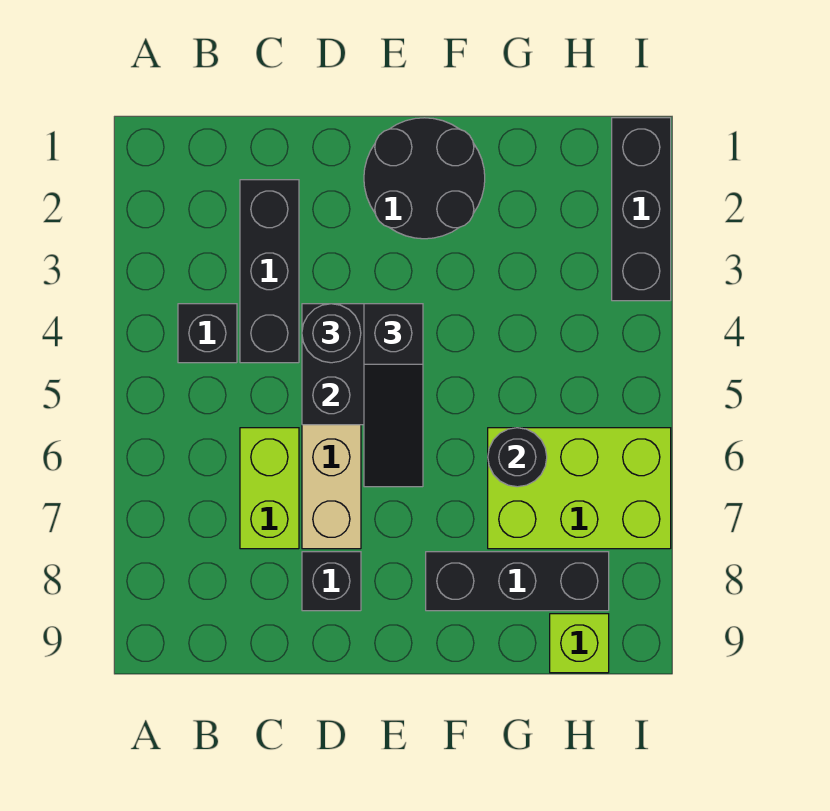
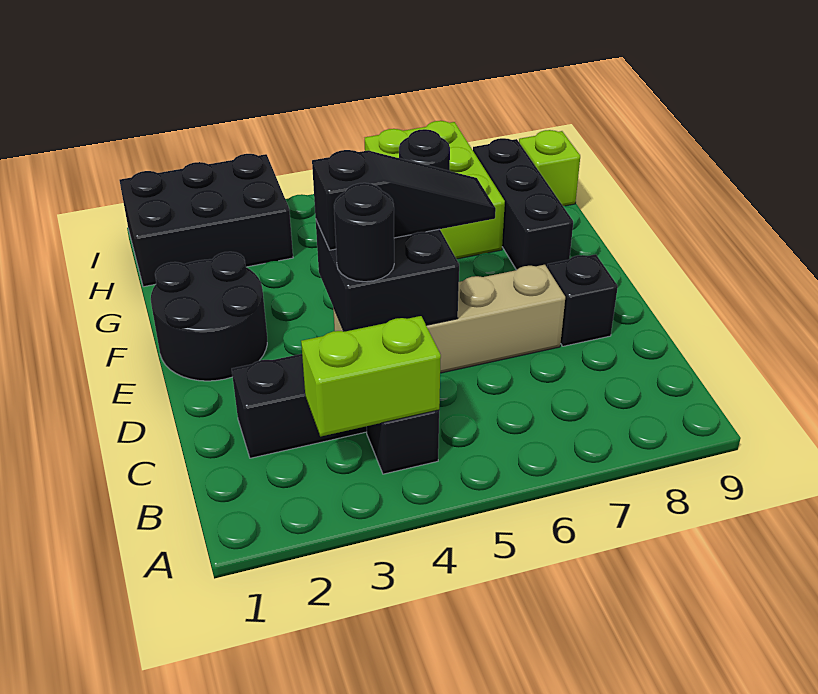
lime brick C6:C7 level 1 -> lime brick B3:B4 level 2
black brick I1:I3 level 1 -> black brick H1:I3 level 1

